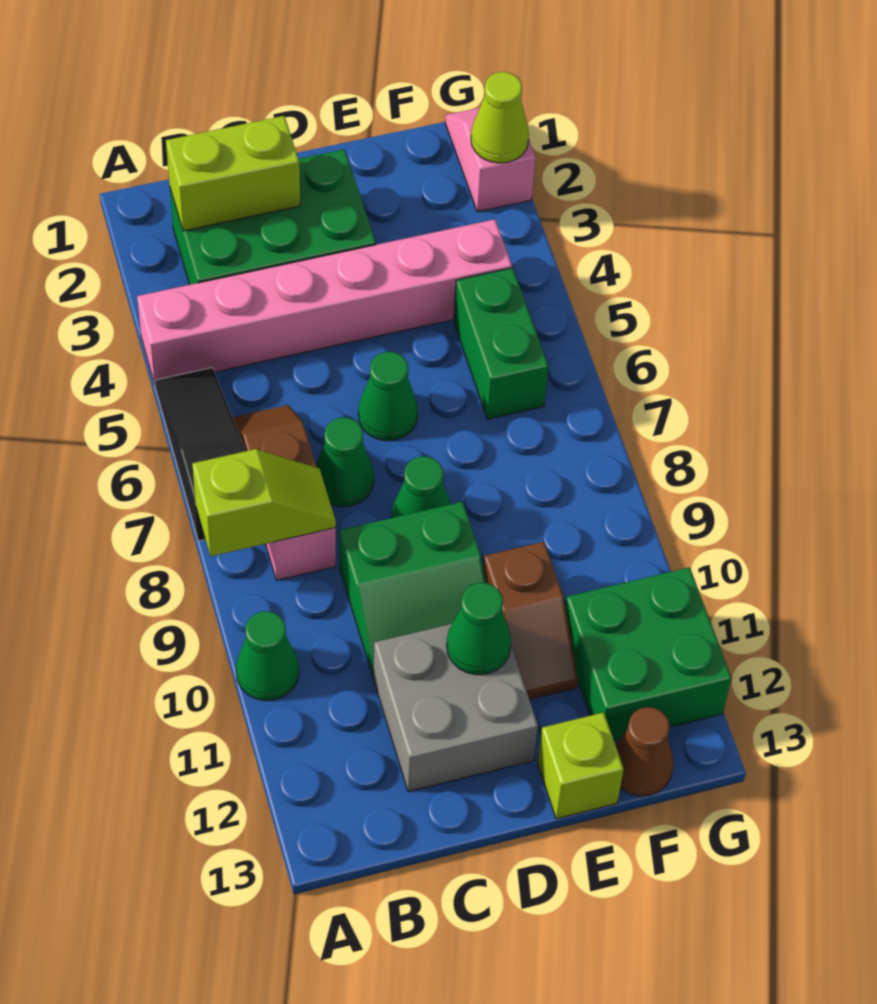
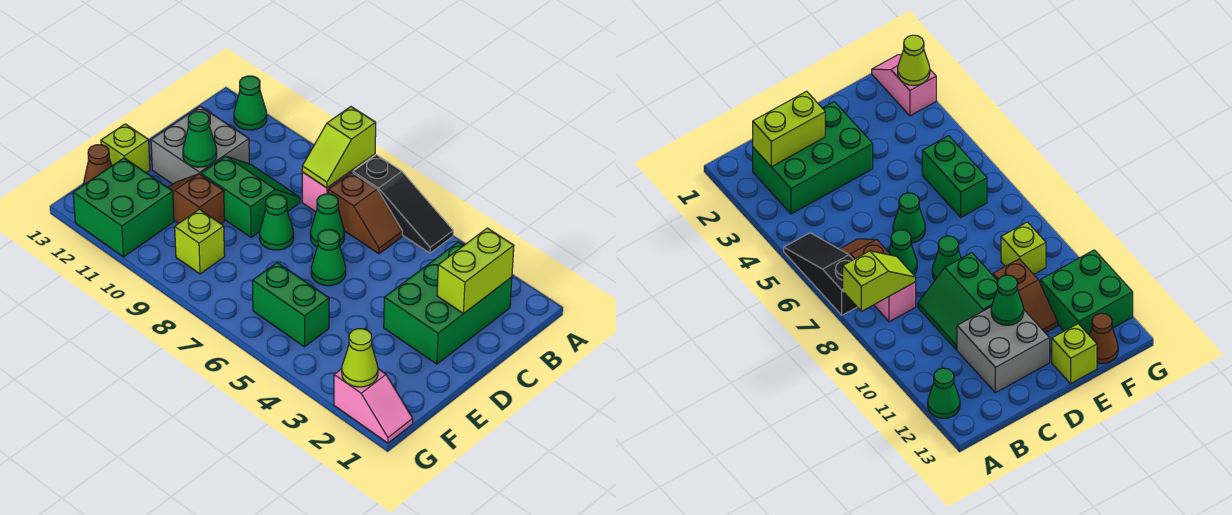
pink brick A4:F4 level 1 -> none
green cone A10 level 1 -> green cone A12 level 1
green slope C9:D10 level 1 top 9 -> green slope C9:D10 level 1 top D
none -> lime brick F9 level 1

